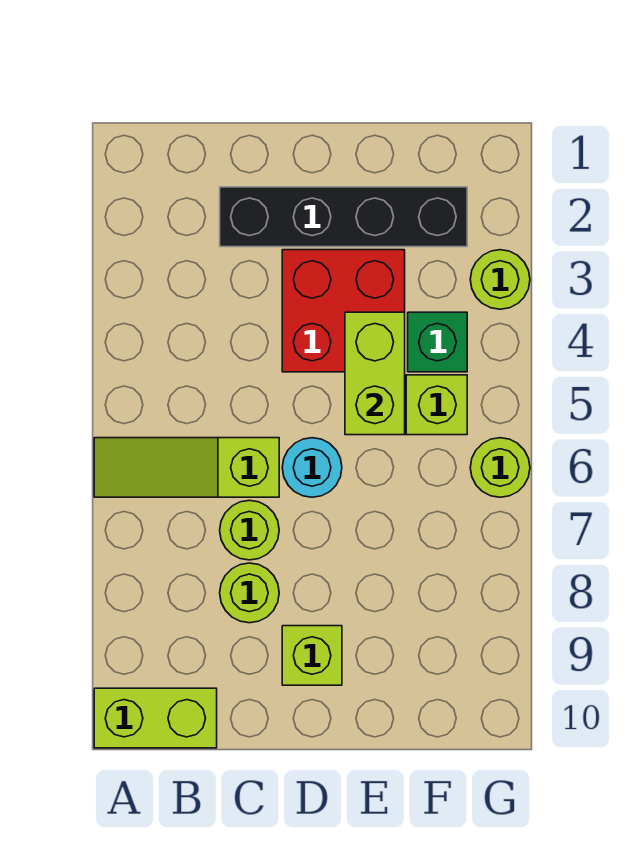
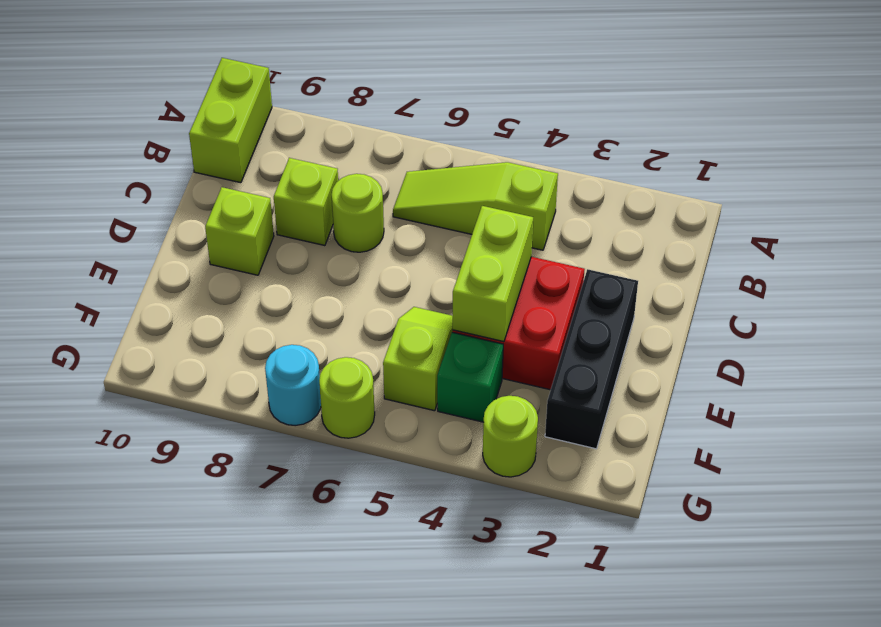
lime slope A6:C6 level 1 top C -> lime slope B4:B6 level 1 top 4
black brick C2:F2 level 1 -> black brick D2:F2 level 1
lime round brick C8 level 1 -> lime brick C8 level 1
cyan round brick D6 level 1 -> cyan round brick G7 level 1
lime brick E4:E5 level 2 -> lime brick D4:E4 level 2

